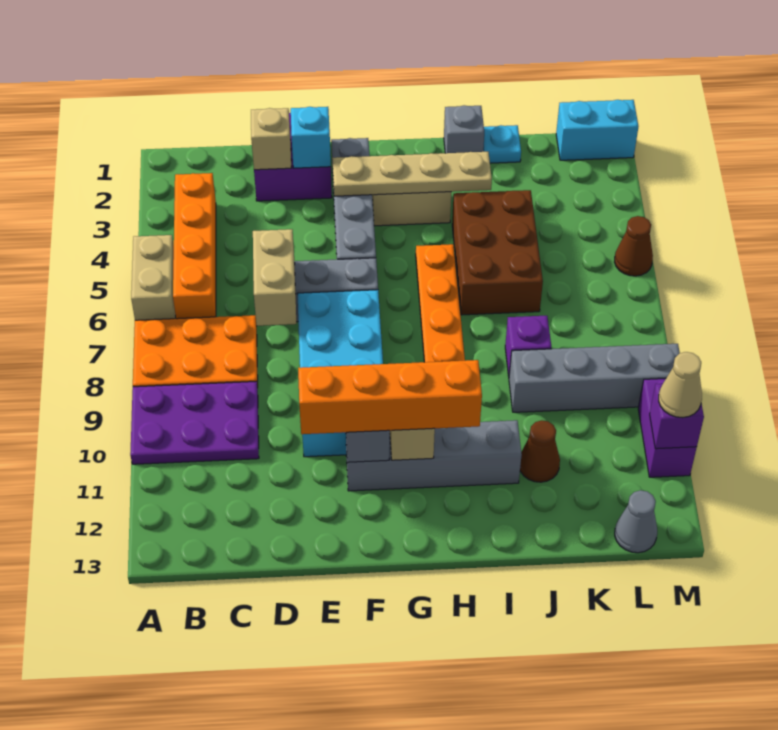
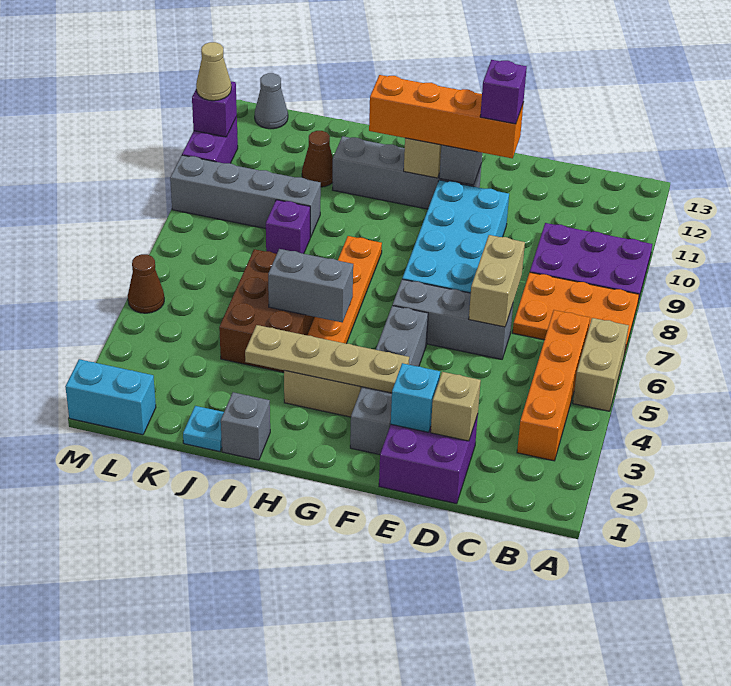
none -> purple brick E11 level 4
none -> grey brick H5:I5 level 2

